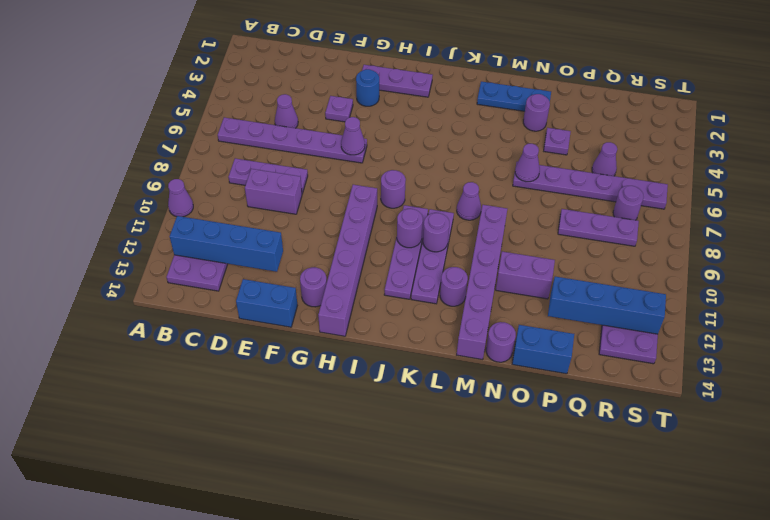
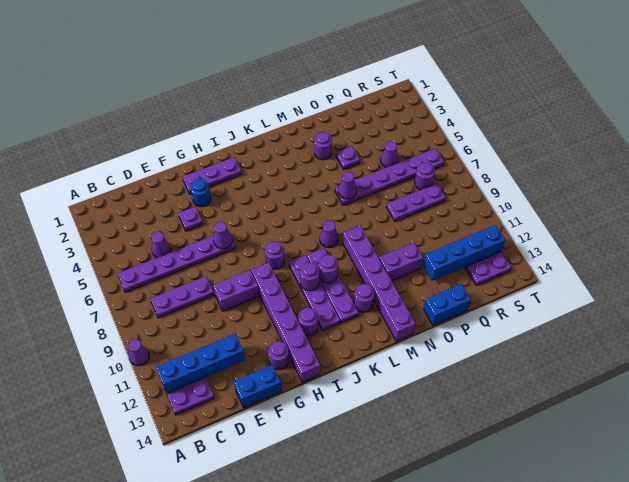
purple brick D9:E9 level 1 -> purple brick F9:G9 level 1
blue plate L2:N2 level 1 -> none
purple round brick N14 level 1 -> purple round brick I12 level 1

